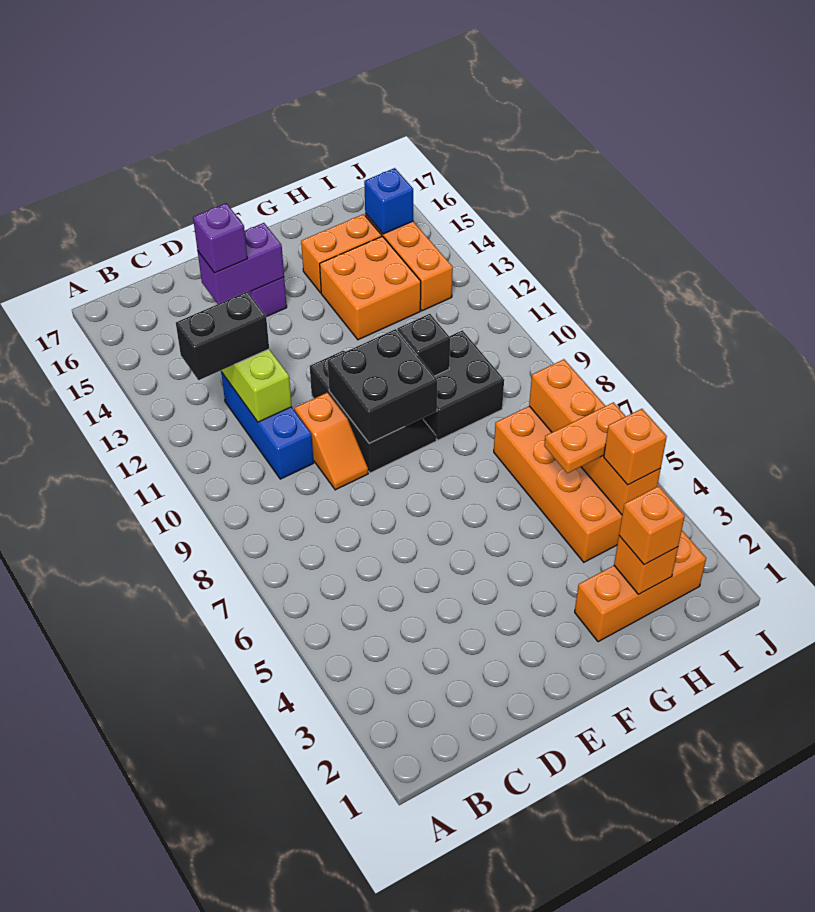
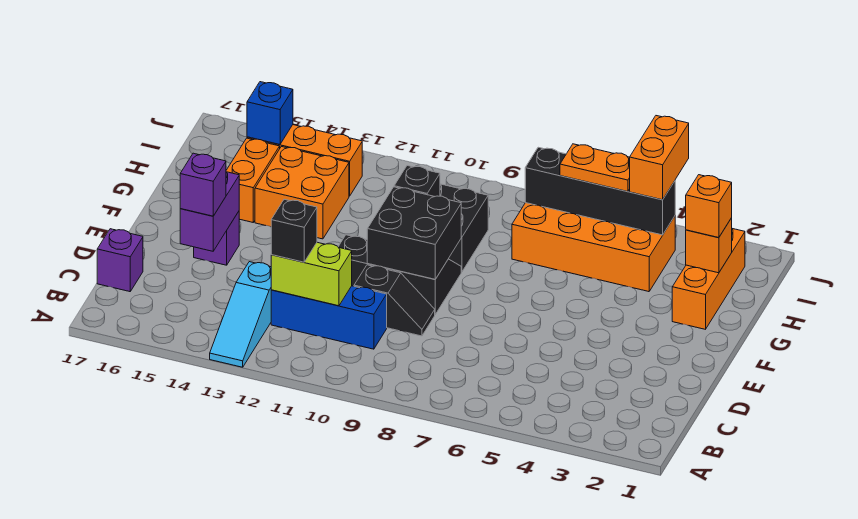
none -> cyan slope A13:C13 level 1 top C
black brick B12:C12 level 3 -> black brick C12 level 3
none -> purple brick C17 level 1
orange slope D9:D10 level 1 top 10 -> black slope D9:D10 level 1 top 10
orange plate H5:I5 level 3 -> orange plate I5:I6 level 3
orange brick I4:I7 level 2 -> black brick I4:I7 level 2
orange brick I4 level 3 -> orange brick I4:J4 level 3

